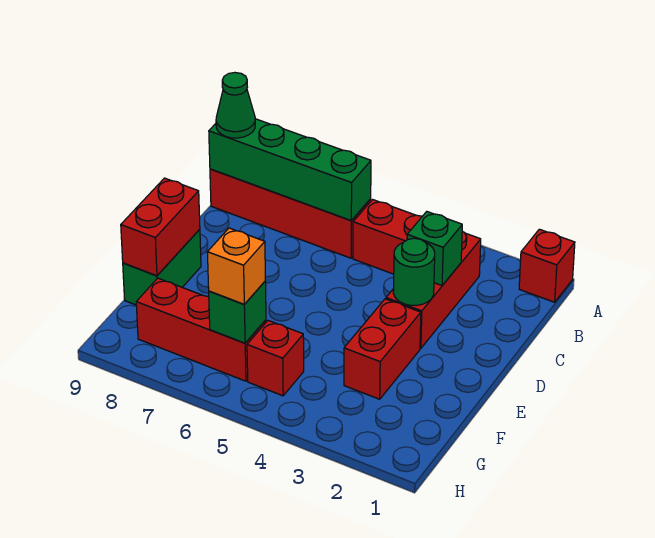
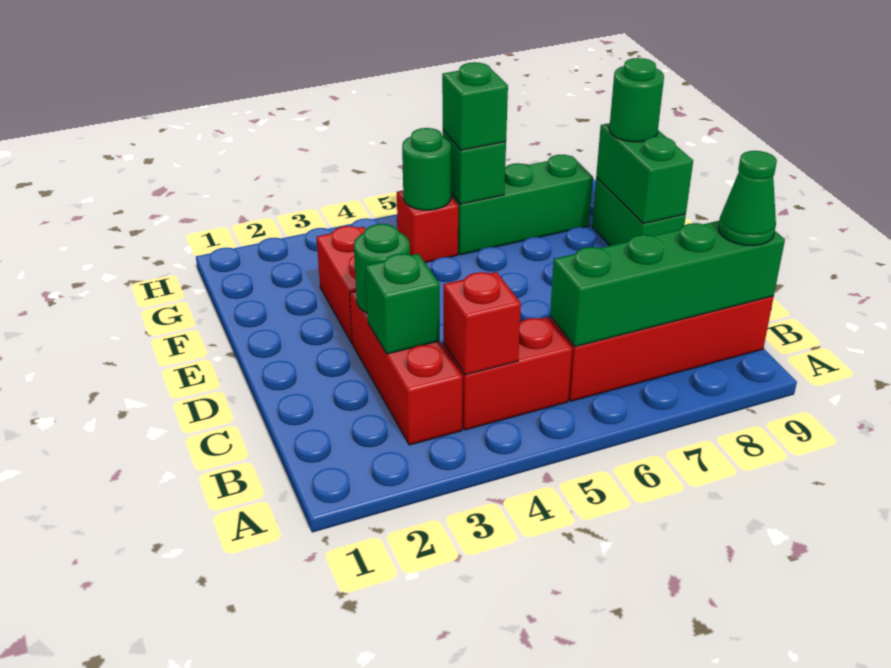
red brick A1 level 1 -> red brick B4 level 2
red brick E9:F9 level 2 -> green brick E9:F9 level 2
none -> green round brick F9 level 3
none -> green round brick G5 level 2
red brick G6:G8 level 1 -> green brick G6:G8 level 1
orange brick G6 level 3 -> green brick G6 level 3

